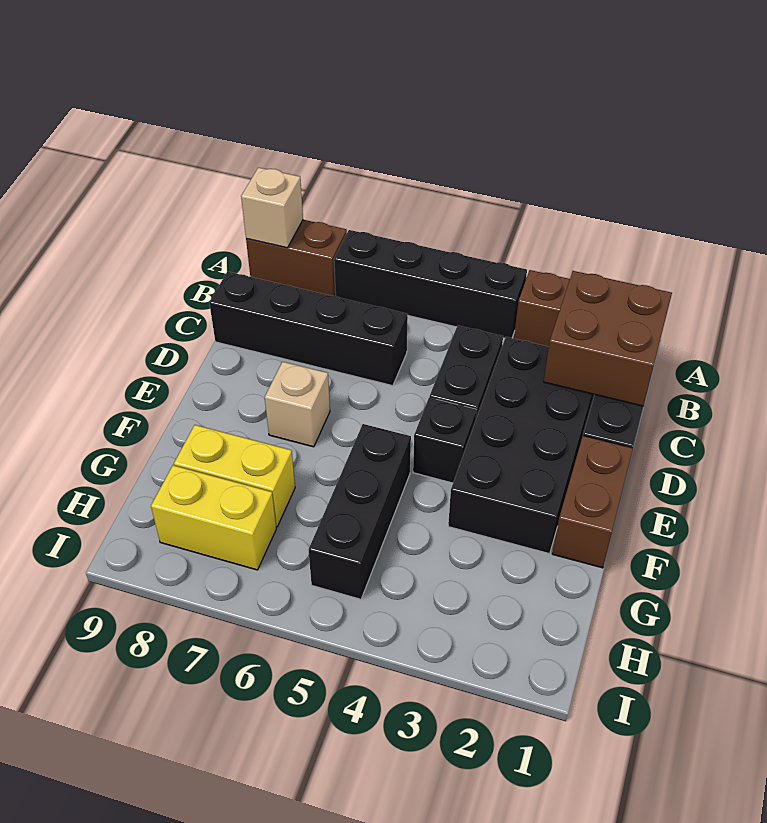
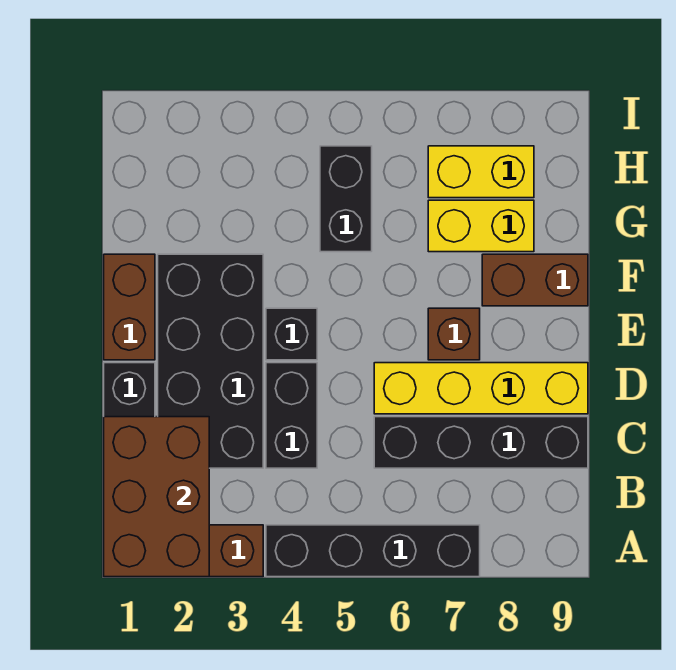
brown brick A8:A9 level 1 -> brown brick F8:F9 level 1
tan brick A9 level 2 -> none
brown brick B1:C2 level 2 -> brown brick A1:C2 level 2
none -> yellow brick D6:D9 level 1
tan brick E7 level 1 -> brown brick E7 level 1
black brick F5:H5 level 1 -> black brick G5:H5 level 1

